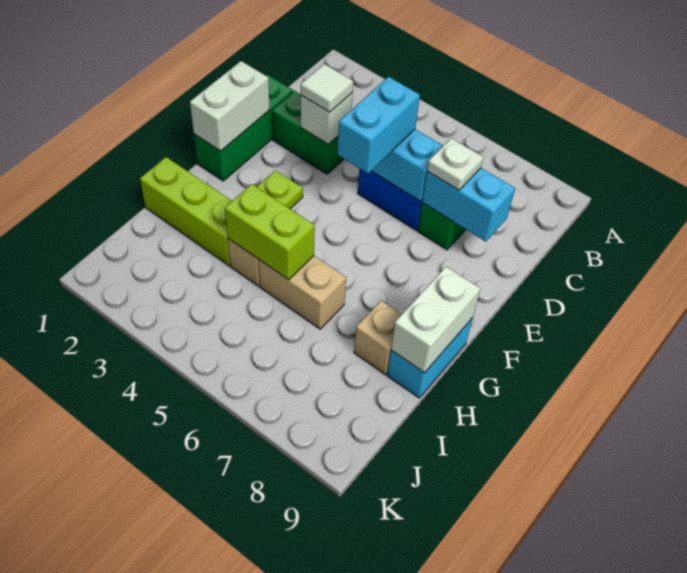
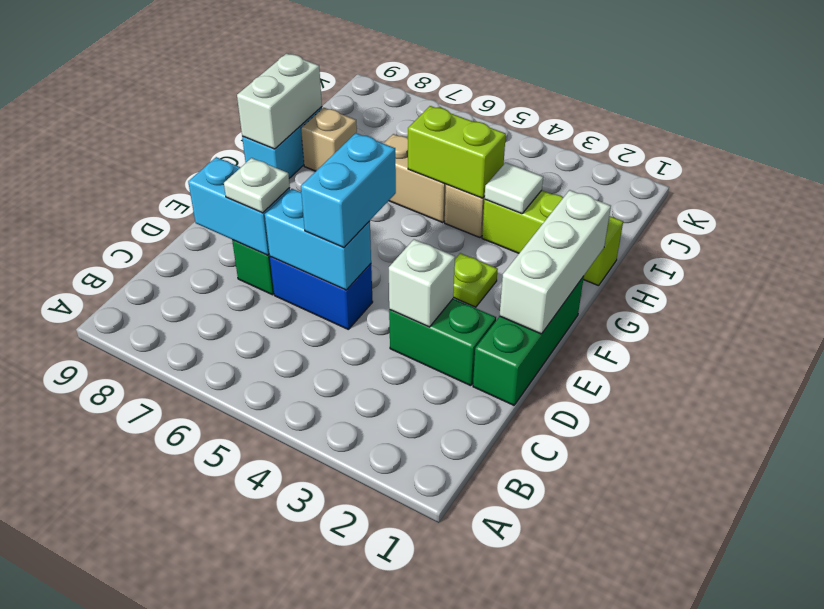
white tile D3 level 3 -> white tile H3 level 2
white brick E1:F1 level 2 -> white brick E1:G1 level 2

